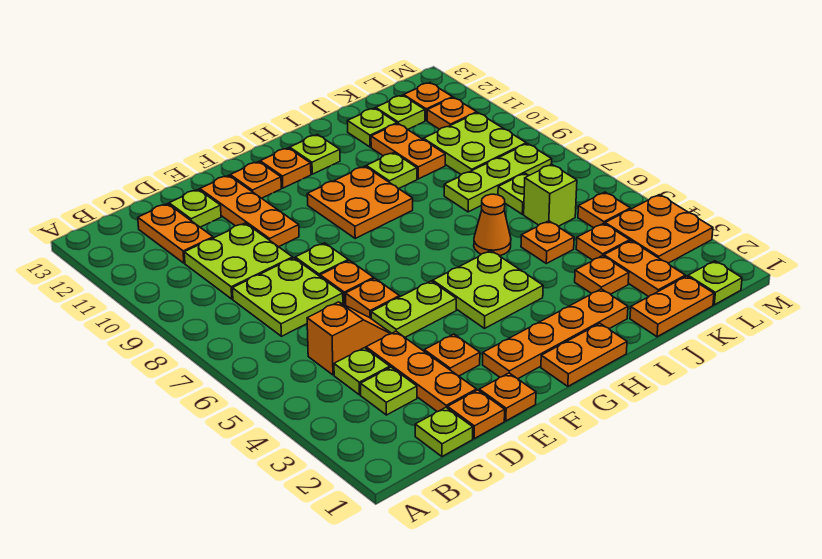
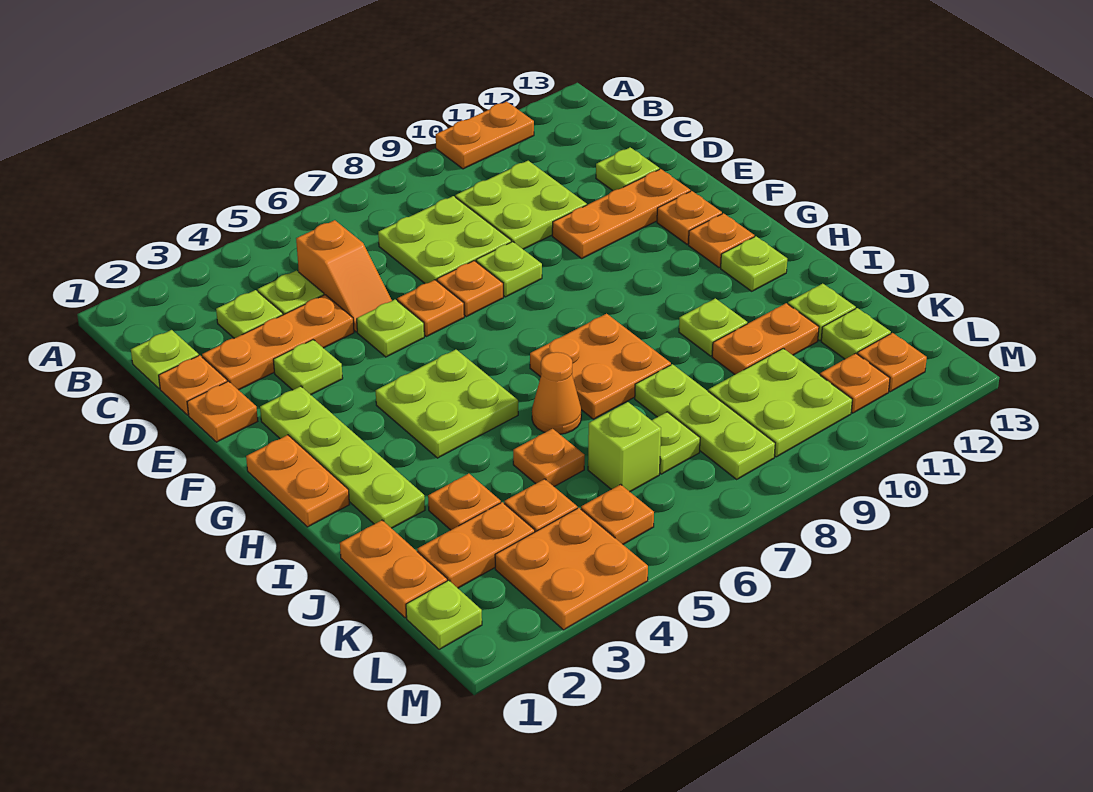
orange plate C11:C12 level 1 -> orange plate A10:A11 level 1
orange plate E3 level 1 -> lime plate E3 level 1
lime plate E5:F5 level 1 -> lime plate E5 level 1
orange plate F2:I2 level 1 -> lime plate F2:I2 level 1
orange plate G9:H10 level 1 -> orange plate H7:I8 level 1

